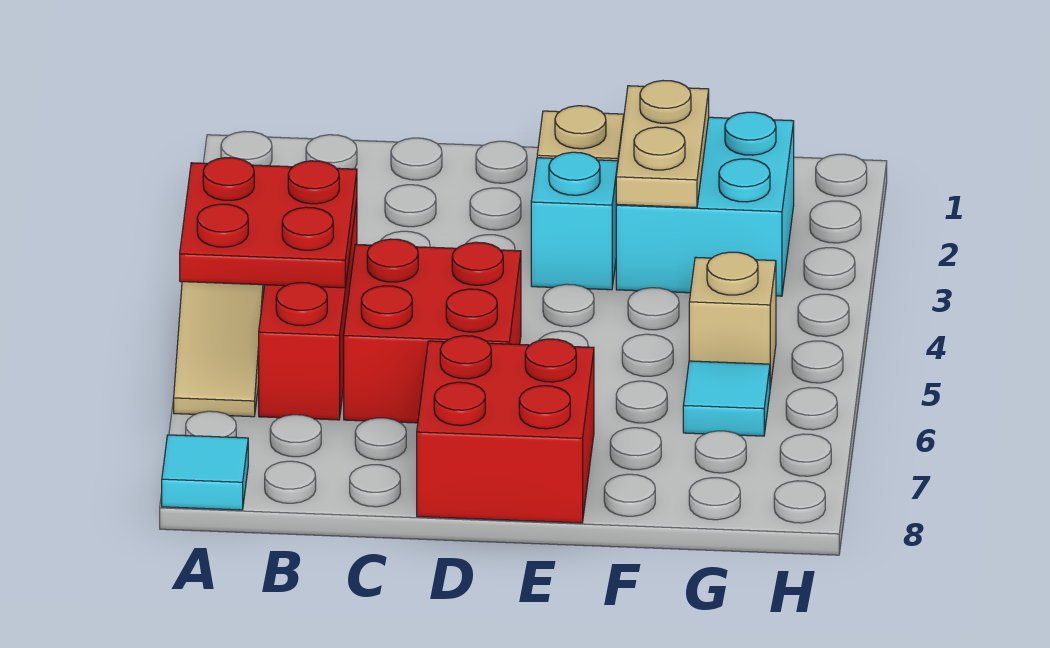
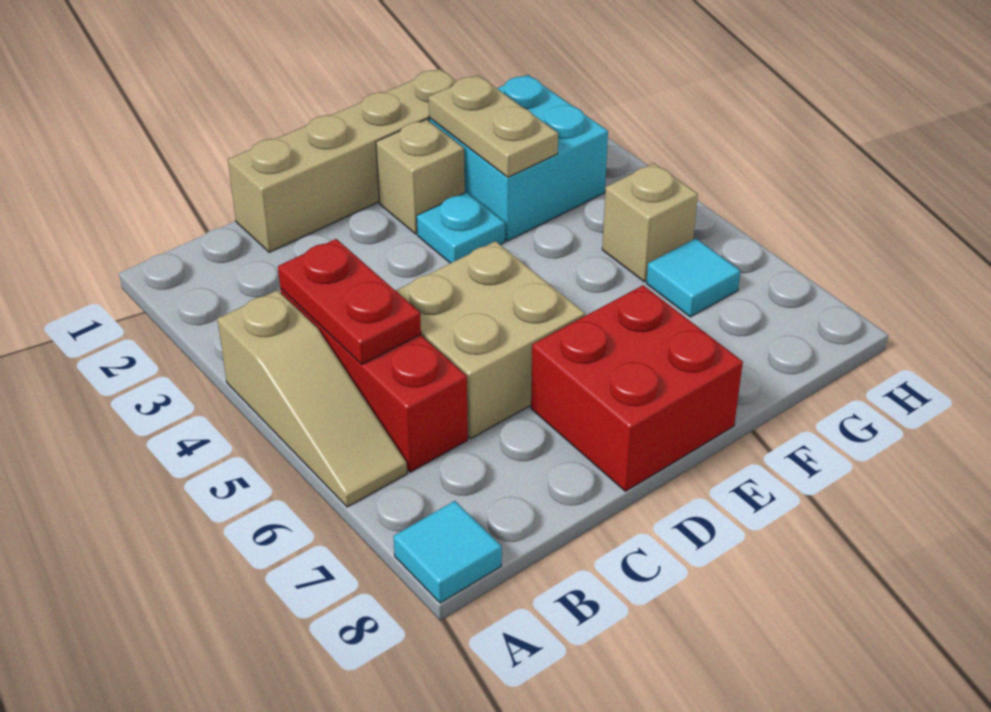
red plate A4:B5 level 2 -> red plate B4:B5 level 2
none -> tan brick C1:F1 level 1
red brick C5:D6 level 1 -> tan brick C5:D6 level 1
cyan brick E3 level 1 -> cyan plate E3 level 1

